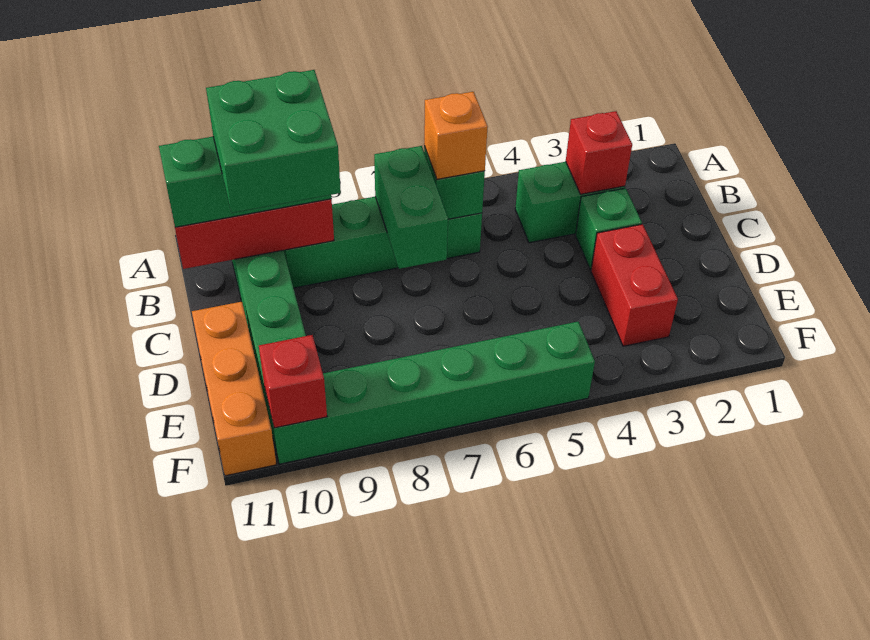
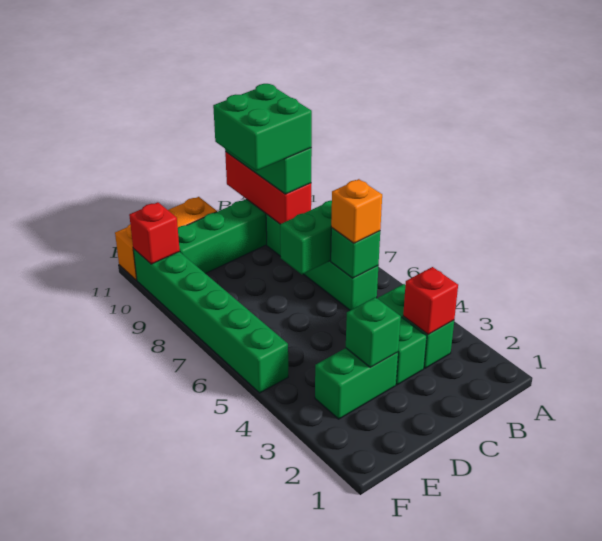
red brick D3:E3 level 1 -> green brick D3:E3 level 1
none -> green brick D3 level 2

